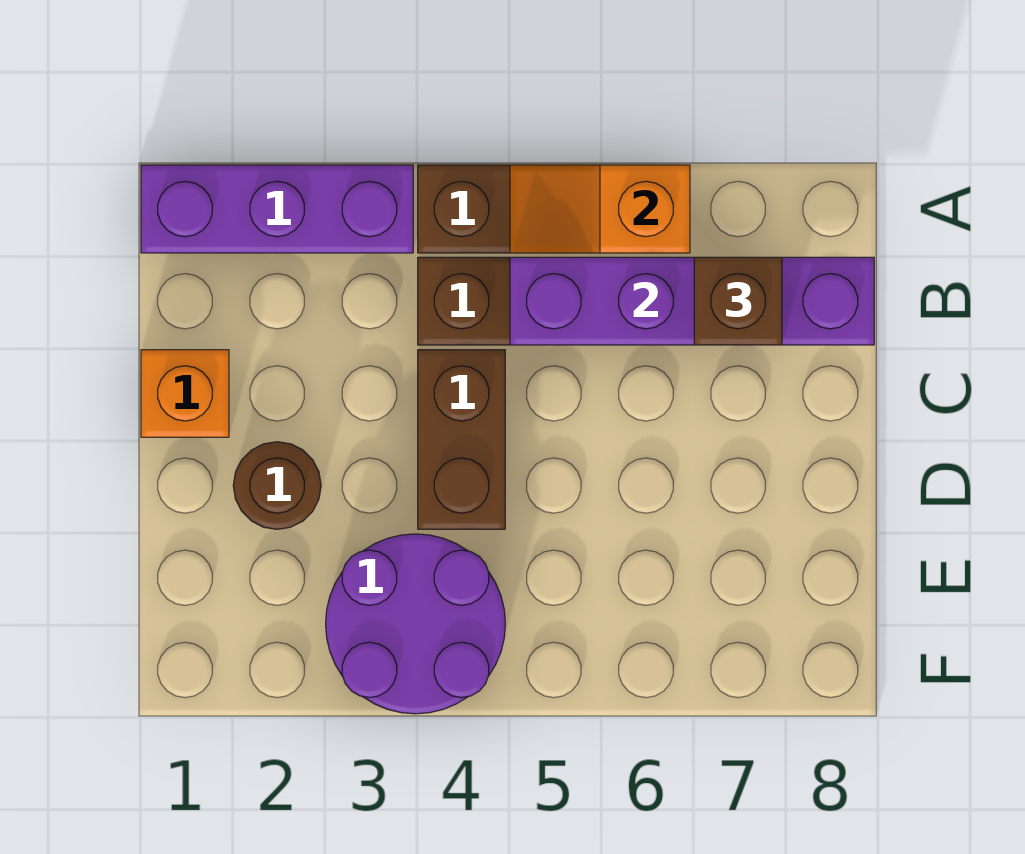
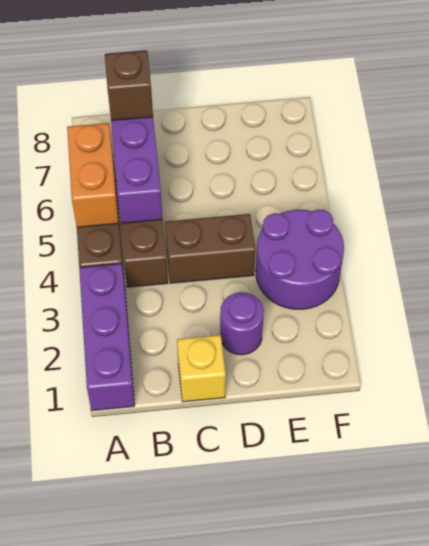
orange slope A5:A6 level 2 top 6 -> orange brick A5:A6 level 2
orange brick C1 level 1 -> yellow brick C1 level 1
brown round brick D2 level 1 -> purple round brick D2 level 1

